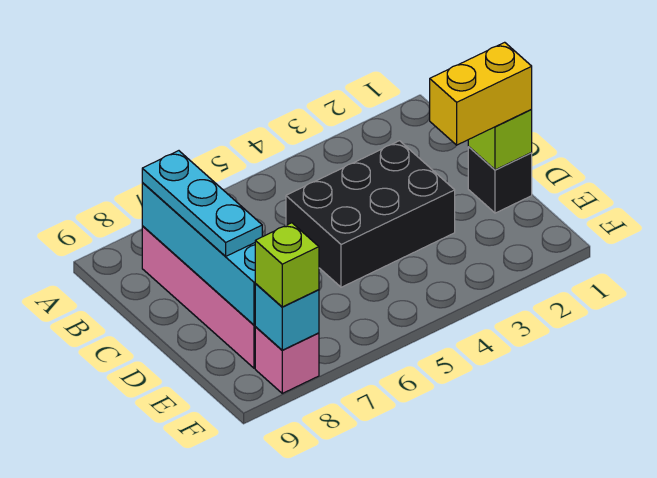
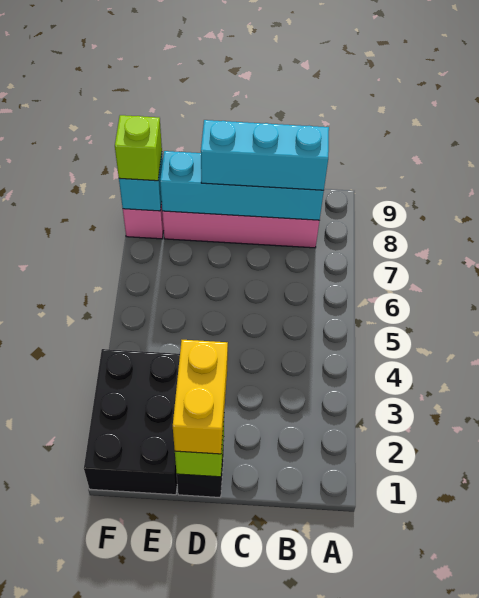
cyan plate B8:D8 level 3 -> cyan brick B8:D8 level 3
black brick C3:D5 level 1 -> black brick E1:F3 level 1

